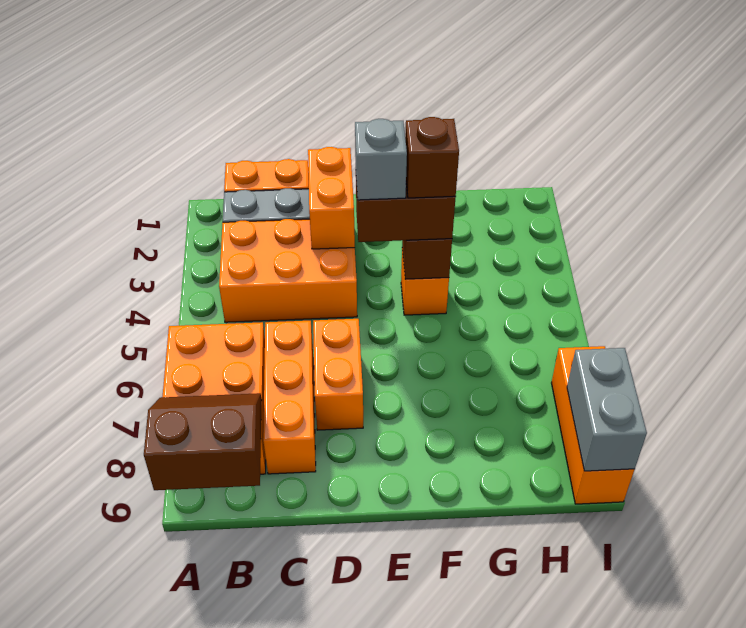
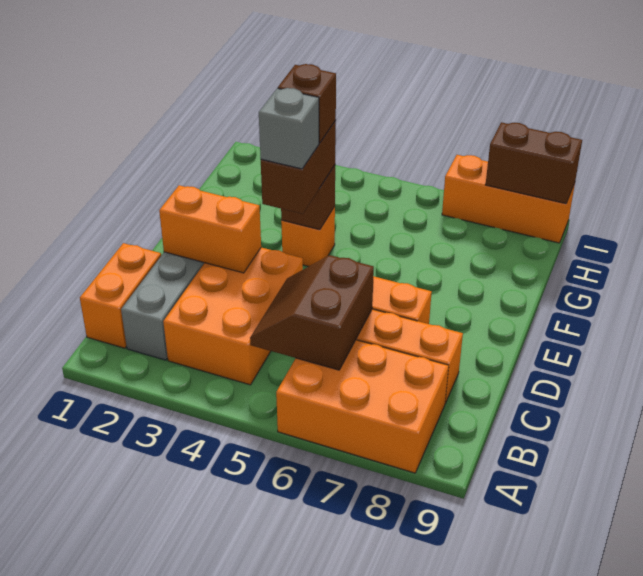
brown slope A8:B9 level 2 top 9 -> brown slope B5:C6 level 2 top 6
grey brick I8:I9 level 2 -> brown brick I8:I9 level 2

